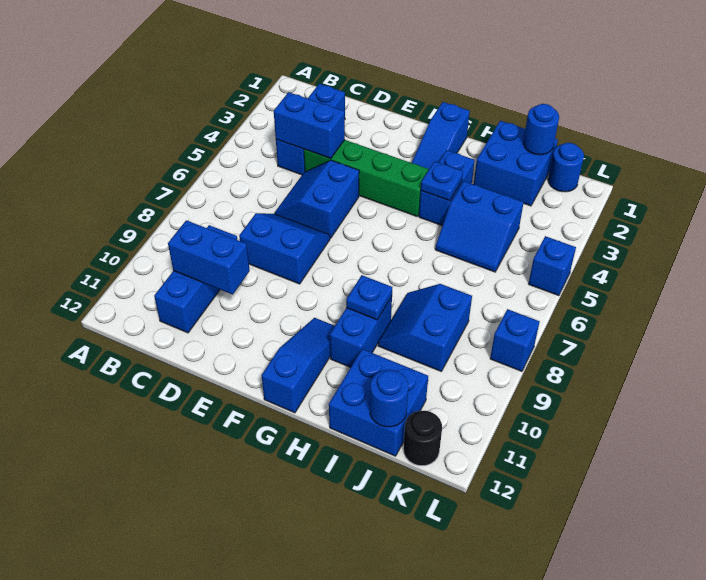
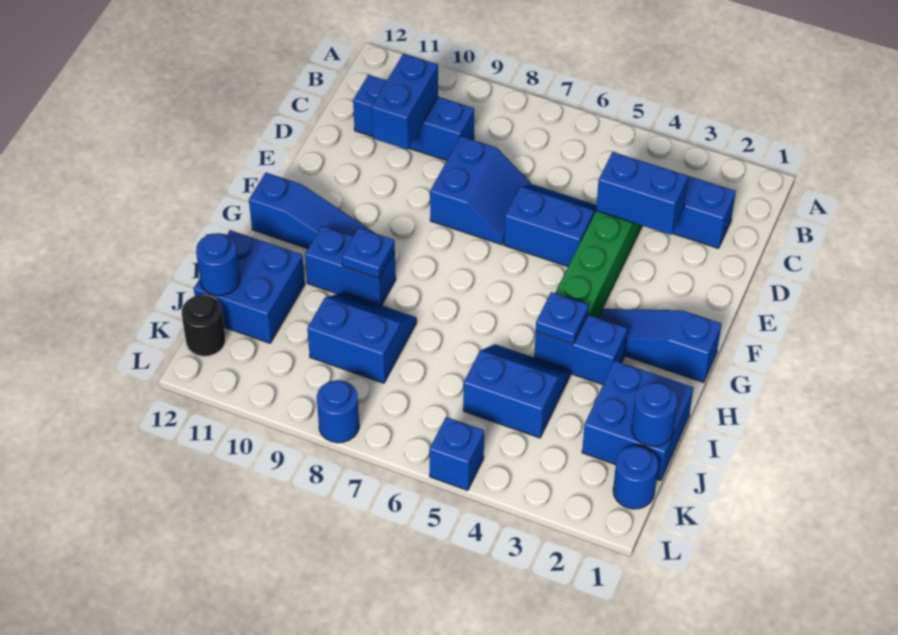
blue brick C4:D4 level 2 -> blue brick D3:D4 level 2
blue slope I4:J5 level 1 top 4 -> blue slope I4:J5 level 1 top J
blue brick L8 level 1 -> blue round brick L8 level 1

